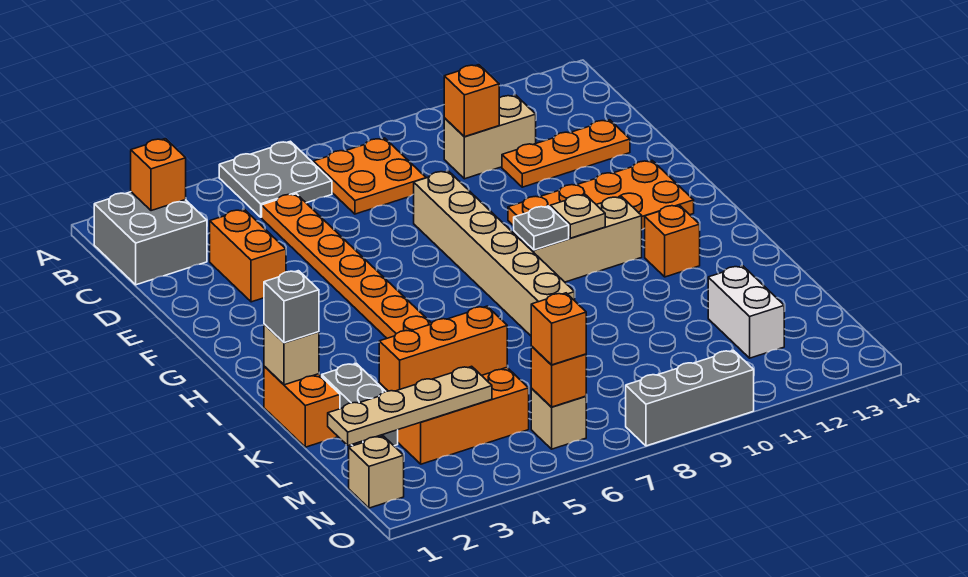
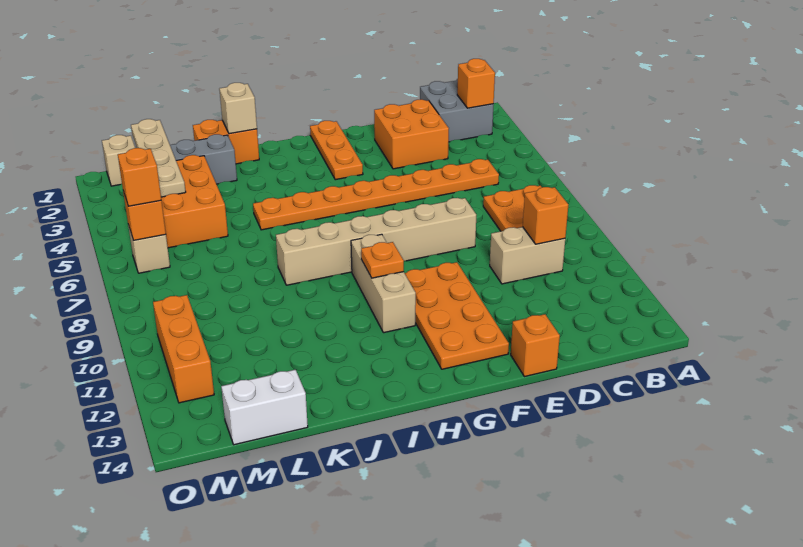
grey plate A5:B6 level 1 -> none
tan brick C10:C11 level 1 -> tan brick C10:D10 level 1
orange brick D3:E3 level 1 -> orange brick D2:E3 level 1
orange plate D11:D13 level 1 -> orange plate G1:G3 level 1
grey plate H9 level 2 -> none
tan plate H10 level 2 -> orange plate H10 level 2
orange brick I12 level 1 -> orange brick E14 level 1
grey brick J1 level 3 -> none
orange brick L3:L5 level 2 -> orange brick N10:N12 level 1
white brick L12:M12 level 1 -> white brick L14:M14 level 1
grey brick O8:O10 level 1 -> none

